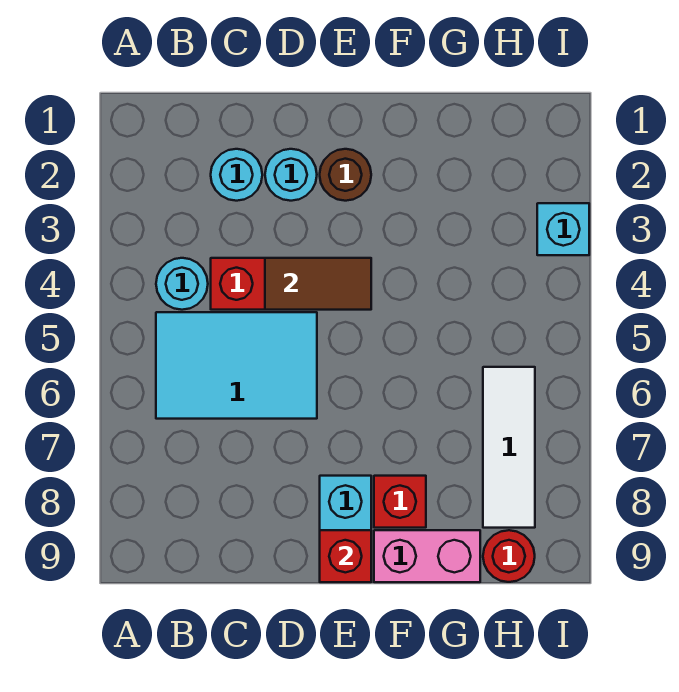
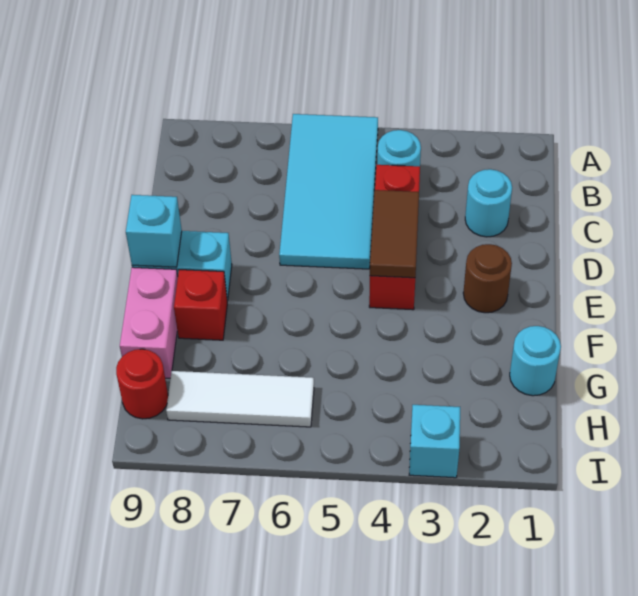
cyan tile B5:D6 level 1 -> cyan tile A5:D6 level 1
cyan round brick D2 level 1 -> cyan round brick G1 level 1
red brick E9 level 2 -> cyan brick E9 level 2

